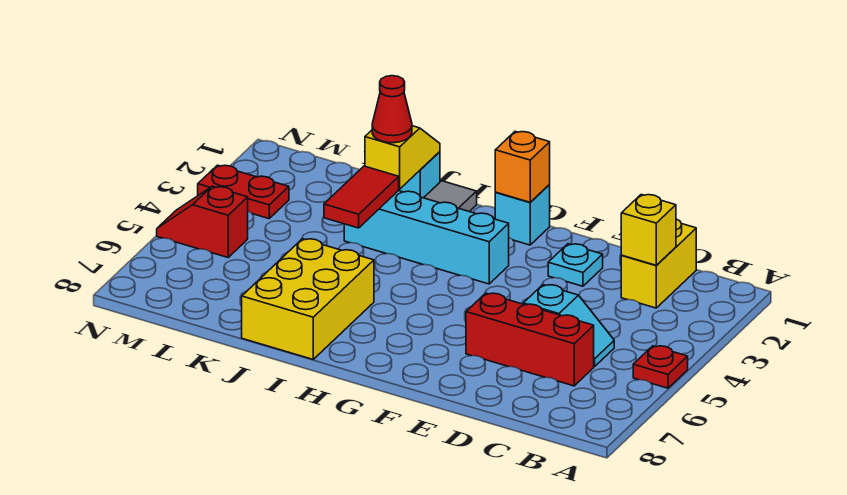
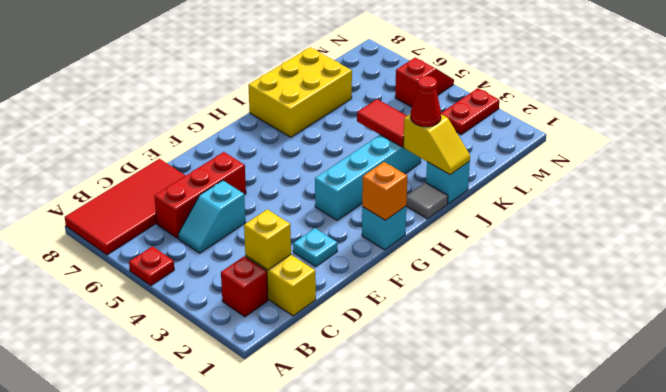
none -> red tile A7:D8 level 1
none -> red brick B2 level 1
yellow brick I6:J8 level 1 -> yellow brick I7:K8 level 1

